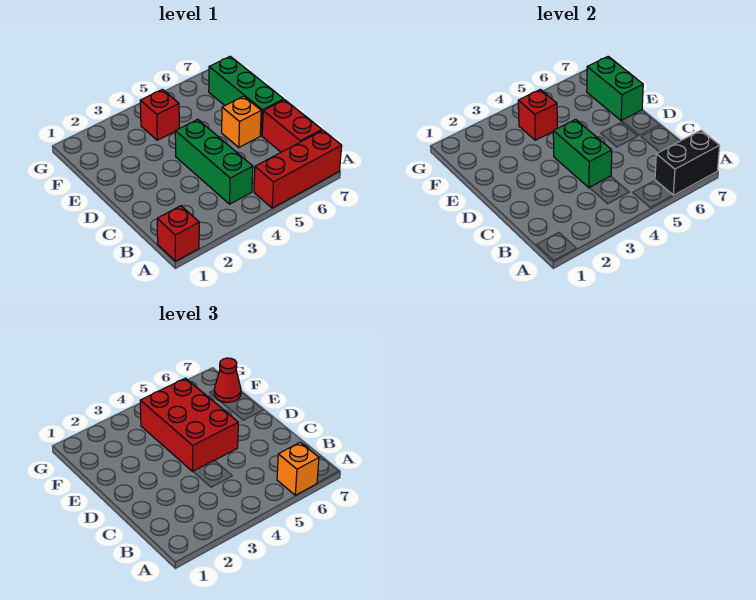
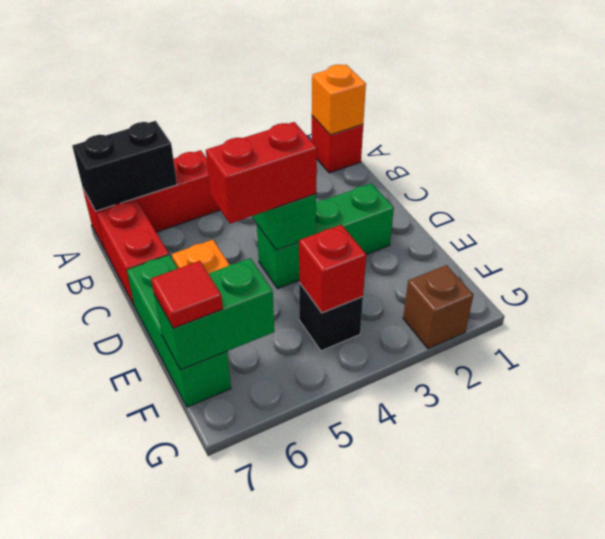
orange brick A6 level 3 -> orange brick A1 level 2
green brick B4:D4 level 1 -> green brick D2:D4 level 1
red brick D4:F5 level 3 -> red brick D4:D5 level 3
green brick E7:F7 level 2 -> green brick F6:F7 level 2
red brick F4 level 1 -> black brick F4 level 1
red cone F7 level 3 -> red tile F7 level 3
none -> brown brick G2 level 1

